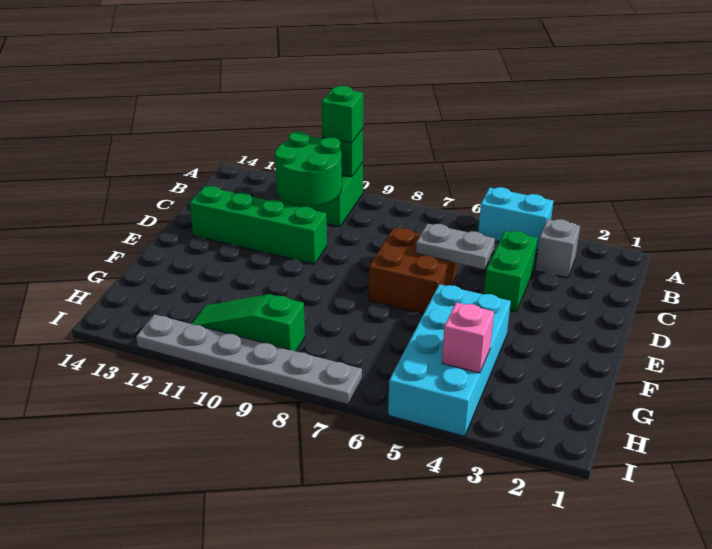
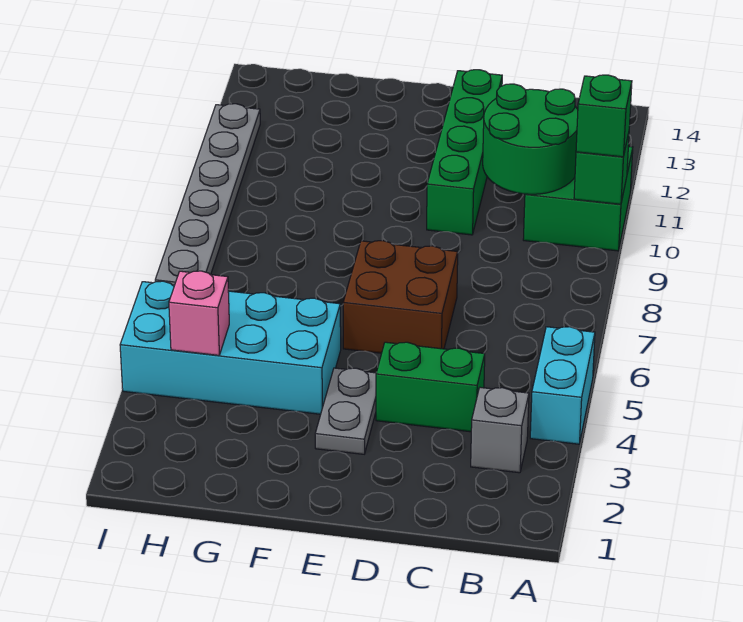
grey plate D5:D6 level 2 -> grey plate E3:E4 level 1
green slope H9:H11 level 1 top 9 -> none

